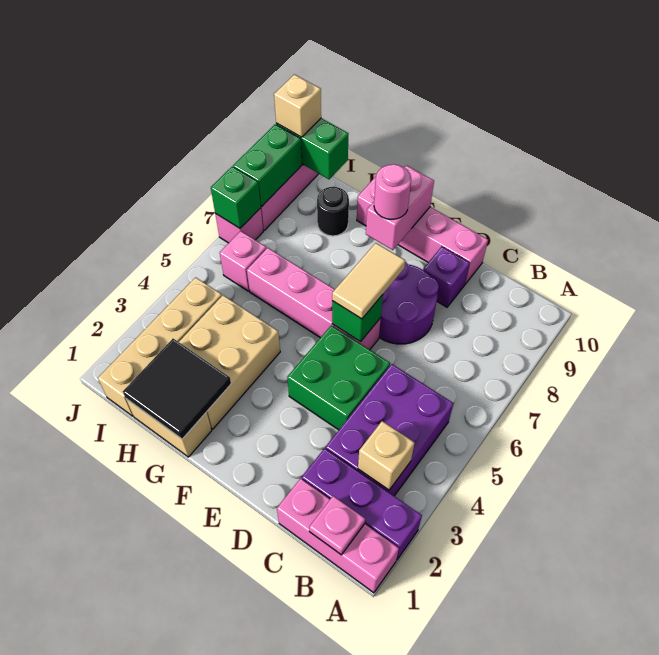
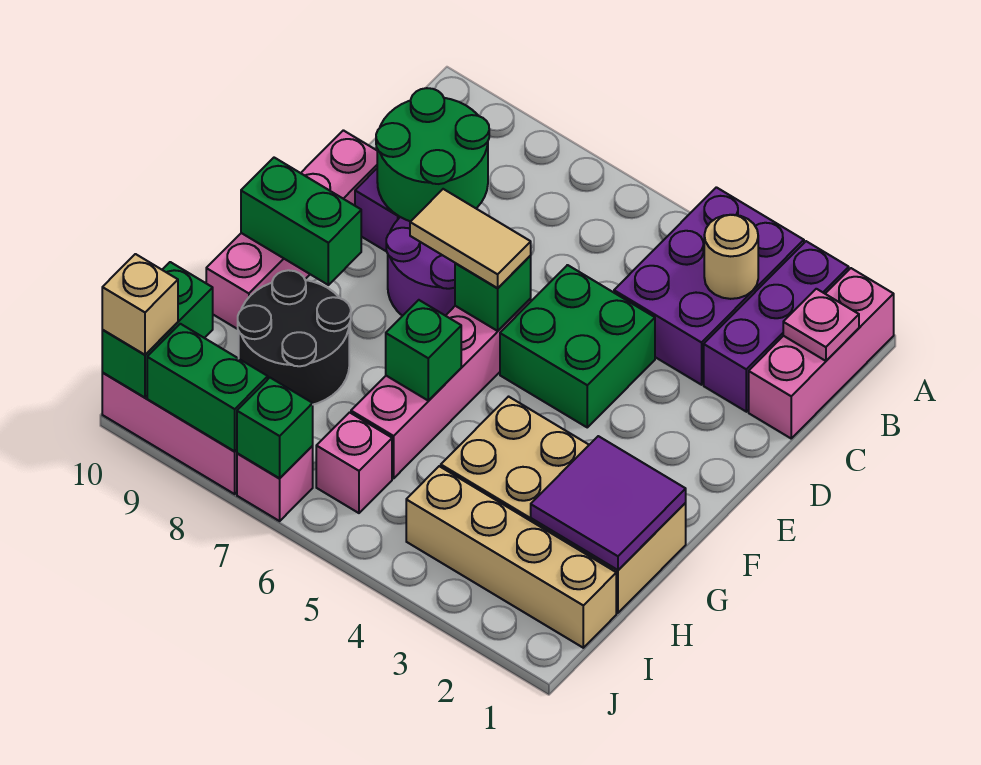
purple brick B3:C5 level 1 -> purple brick A3:C4 level 1
tan brick B3 level 2 -> tan round brick B3 level 2
none -> green round brick C8:D9 level 2
pink brick F9:F10 level 2 -> green brick F9:F10 level 2
pink round brick F9 level 3 -> none
black tile G1:H2 level 2 -> purple tile G1:H2 level 2
none -> green brick G6 level 2
black round brick H9 level 1 -> black round brick G8:H9 level 1

